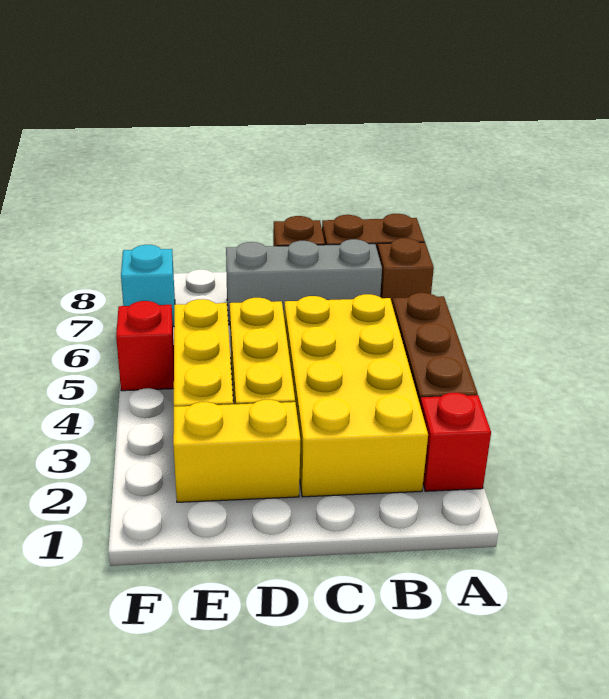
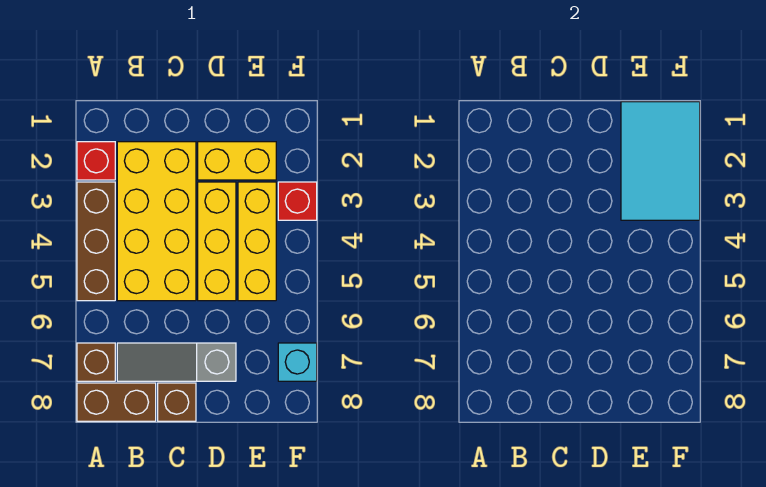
grey brick B7:D7 level 1 -> grey slope B7:D7 level 1 top D
none -> cyan tile E1:F3 level 2
red brick F5 level 1 -> red brick F3 level 1

